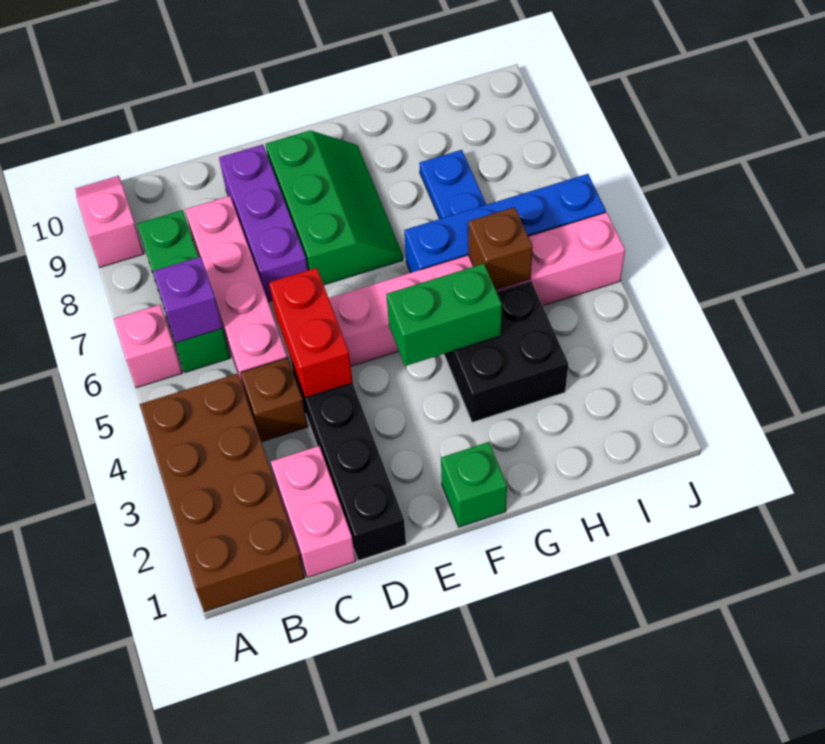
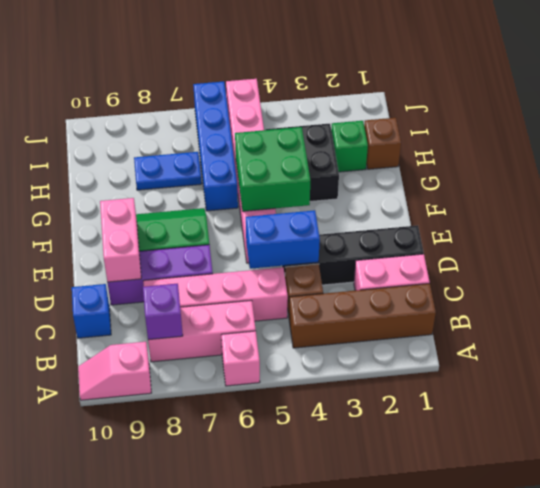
brown brick A1:B4 level 1 -> brown brick B1:B4 level 1
green brick B6:B8 level 1 -> pink brick B6:B8 level 1
purple brick B6 level 2 -> purple brick B8 level 2
none -> blue brick C10 level 1
red brick D4:D5 level 2 -> blue brick D4:D5 level 2
none -> pink brick D9:E9 level 2
green brick F1 level 1 -> green brick H2 level 1
green brick F4:G4 level 2 -> green brick F4:G5 level 2
brown brick H5 level 2 -> brown brick H1 level 1

